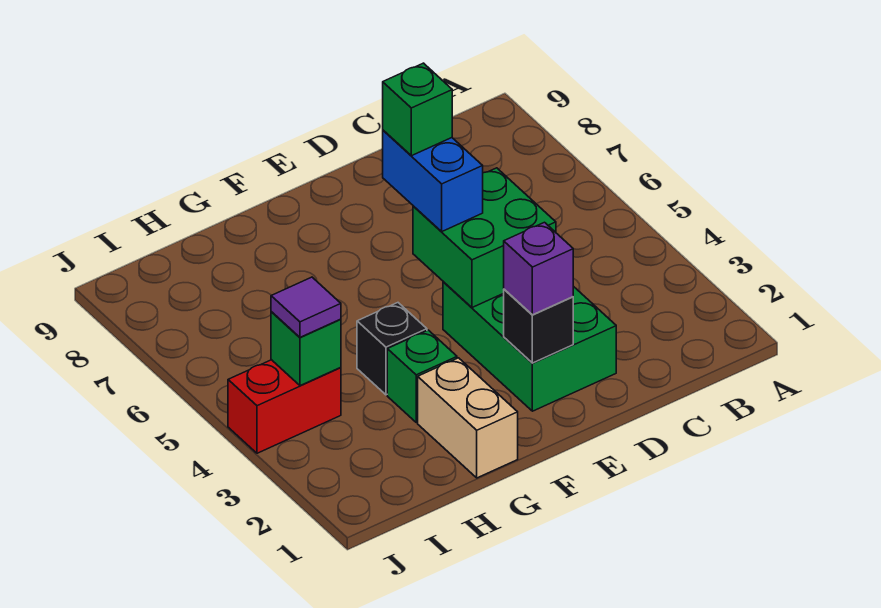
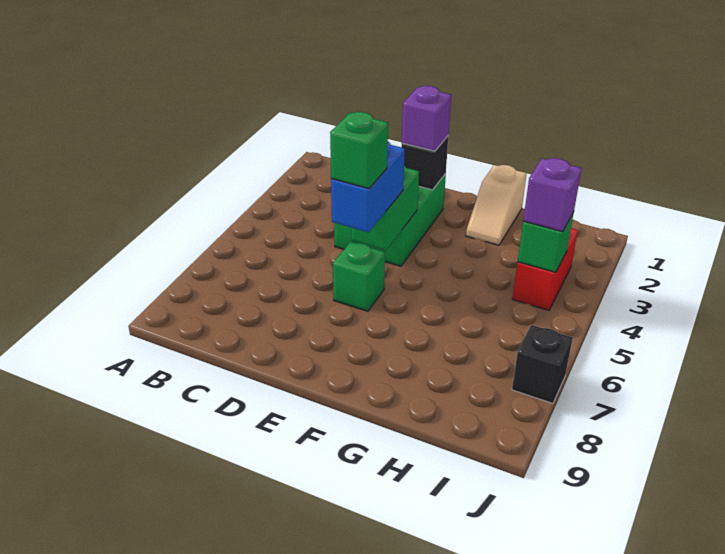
green brick D4:E5 level 2 -> green brick E4:E5 level 2
tan brick G1:G2 level 1 -> tan slope G1:G2 level 1 top 1
green brick G3 level 1 -> green brick E6 level 1
black brick G4 level 1 -> black brick J7 level 1
red brick I4:J4 level 1 -> red brick I3:I4 level 1
purple tile I4 level 3 -> purple brick I4 level 3

